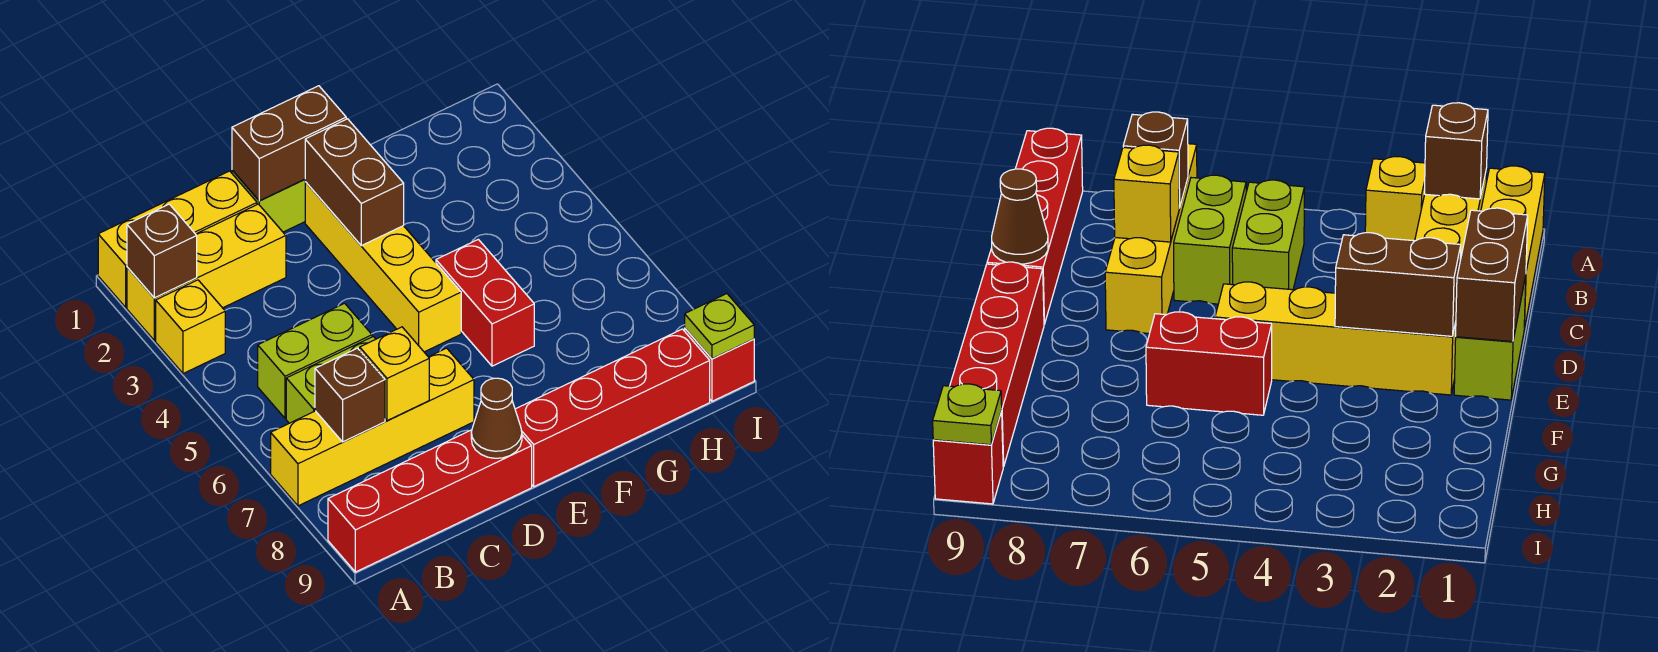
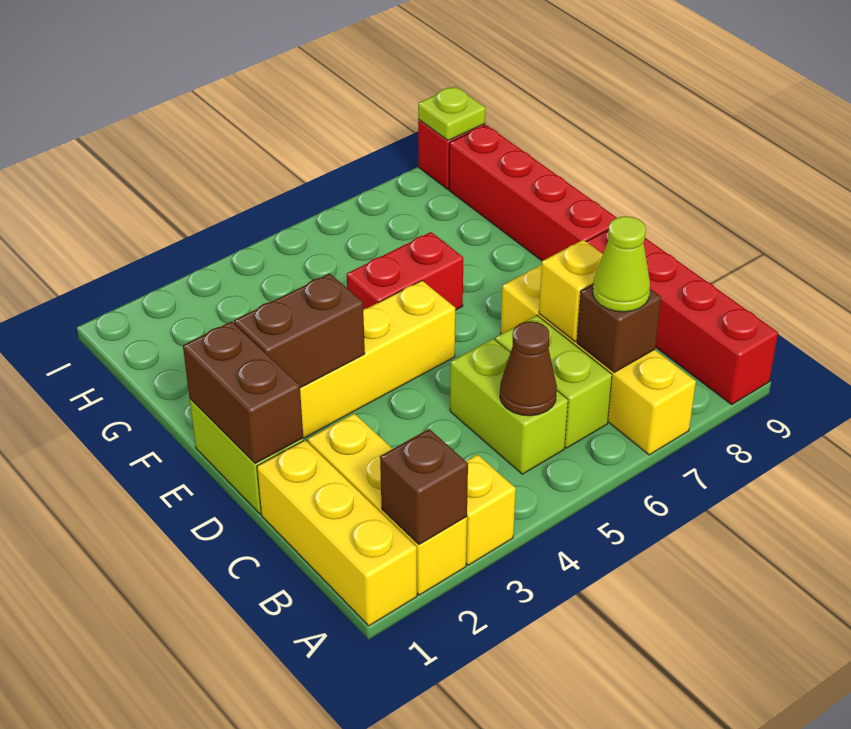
none -> lime cone B7 level 3
brown cone D9 level 2 -> brown cone B5 level 2

